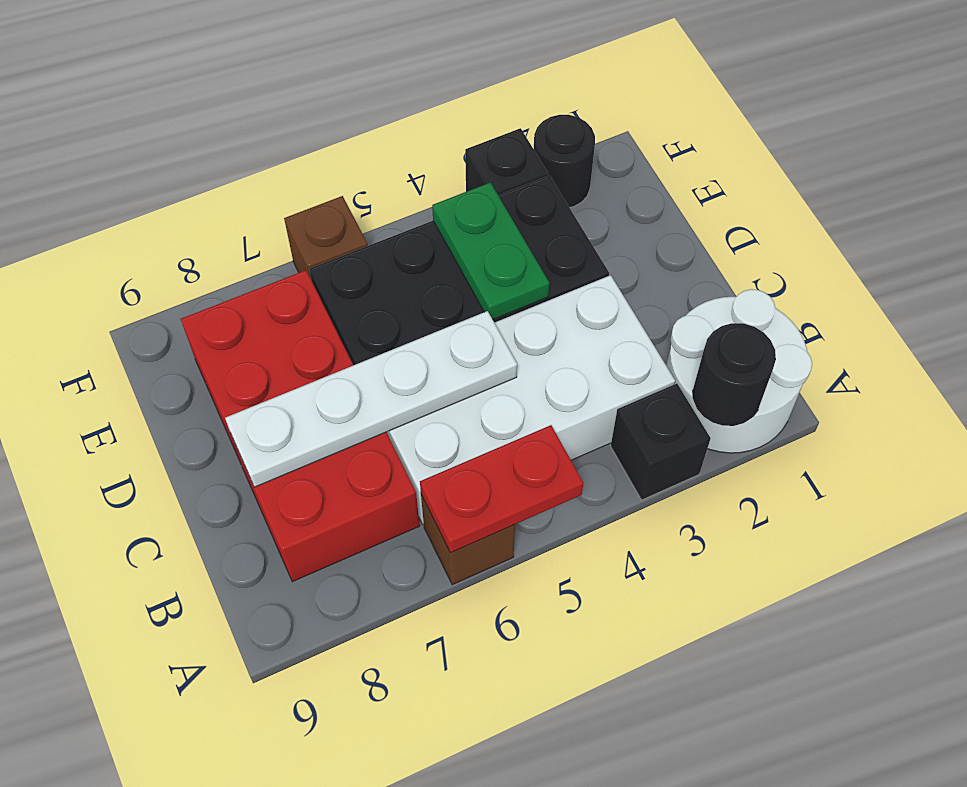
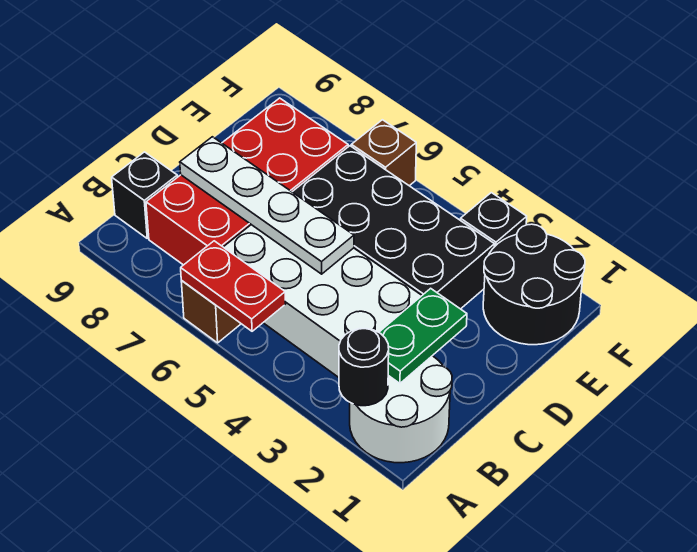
black brick A3 level 1 -> black brick B9 level 1
green plate D4:E4 level 2 -> green plate B2:C2 level 2
black round brick F2 level 1 -> black round brick E1:F2 level 1

